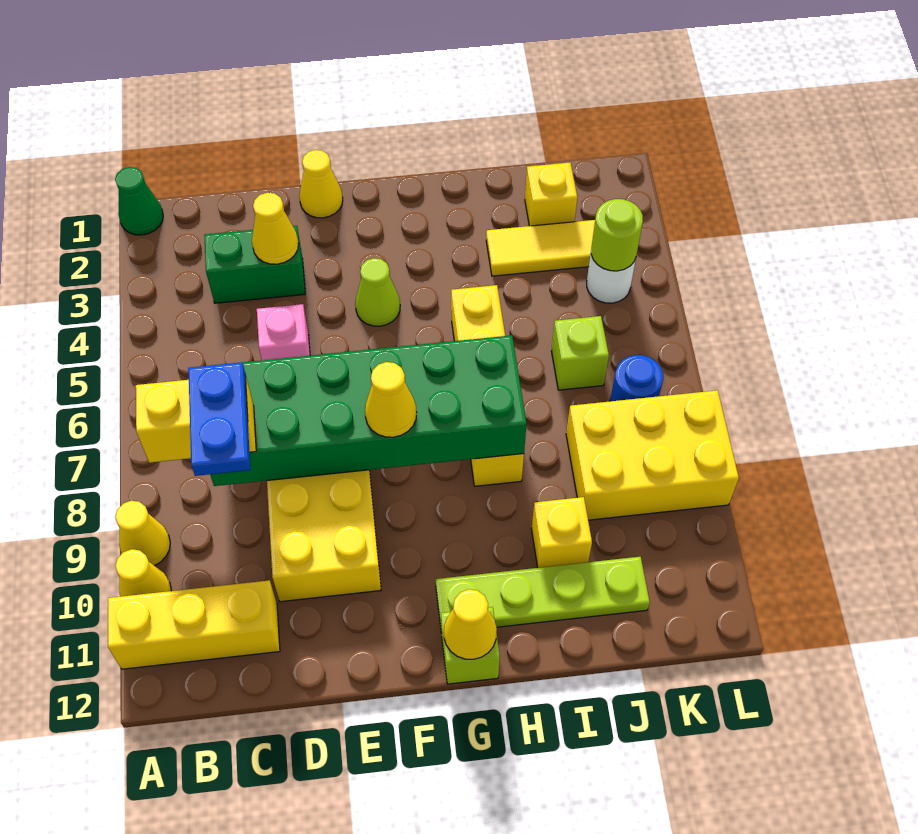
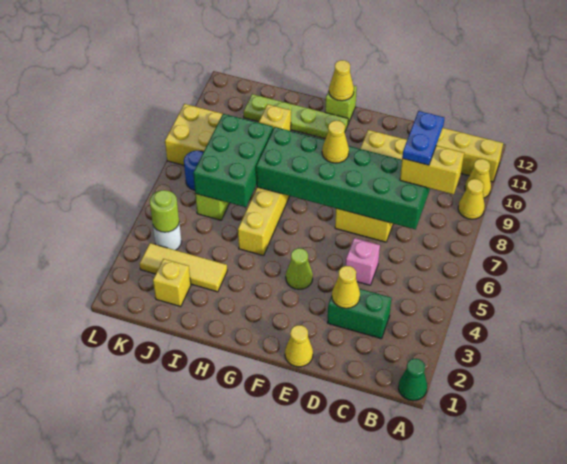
none -> green brick I6:J8 level 2

